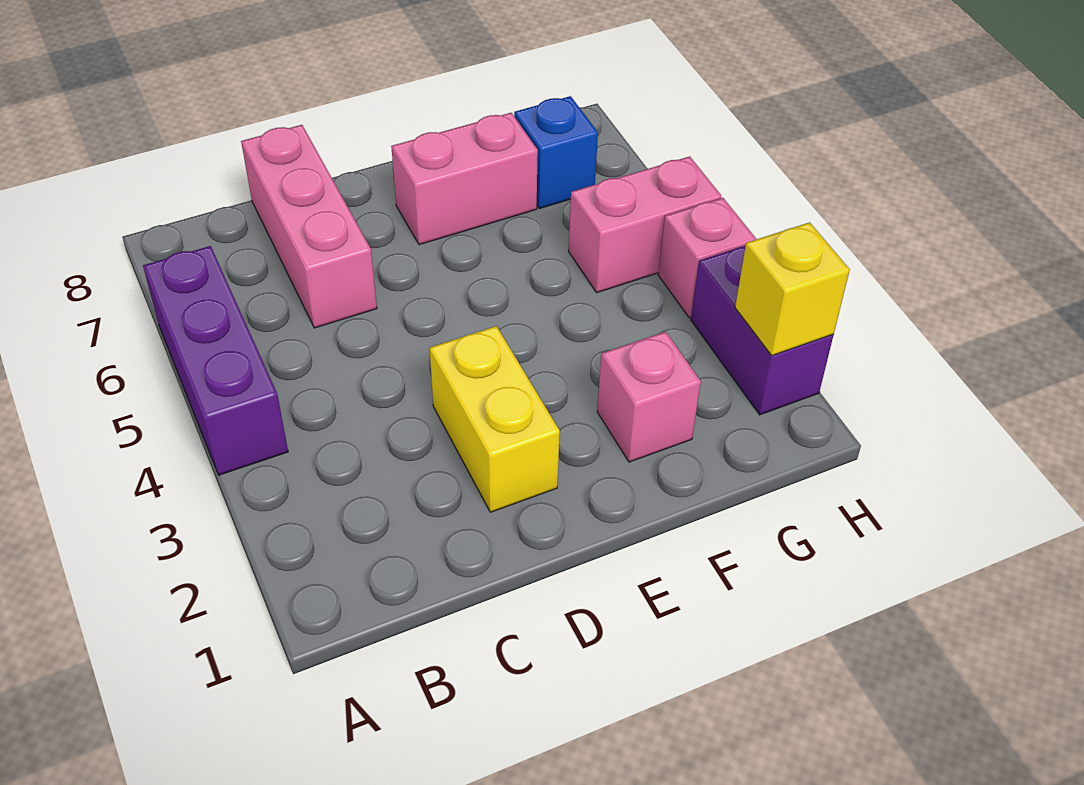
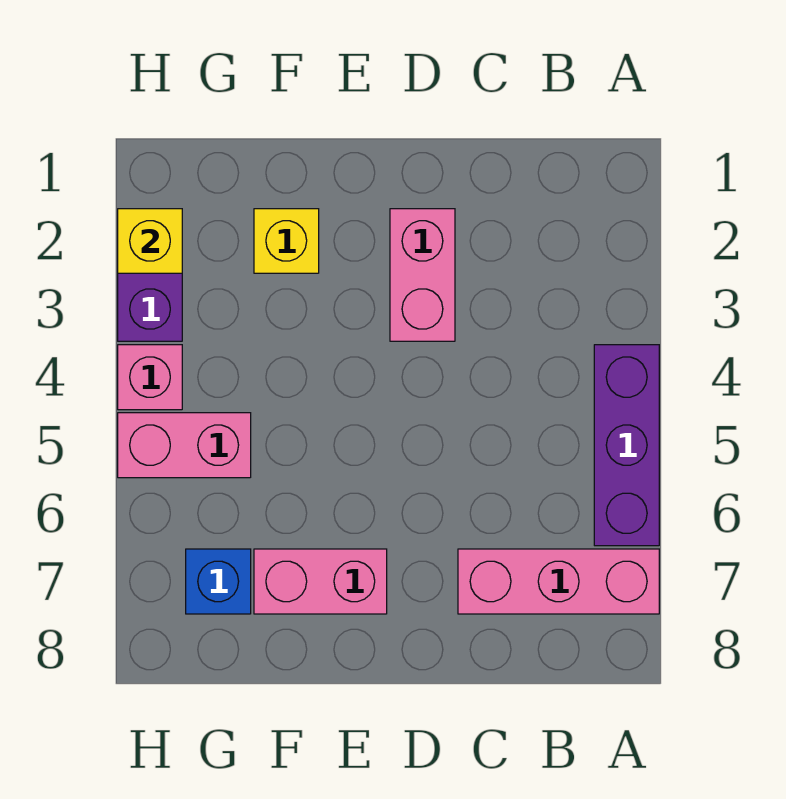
pink brick C6:C8 level 1 -> pink brick A7:C7 level 1
yellow brick D2:D3 level 1 -> pink brick D2:D3 level 1
pink brick F2 level 1 -> yellow brick F2 level 1

